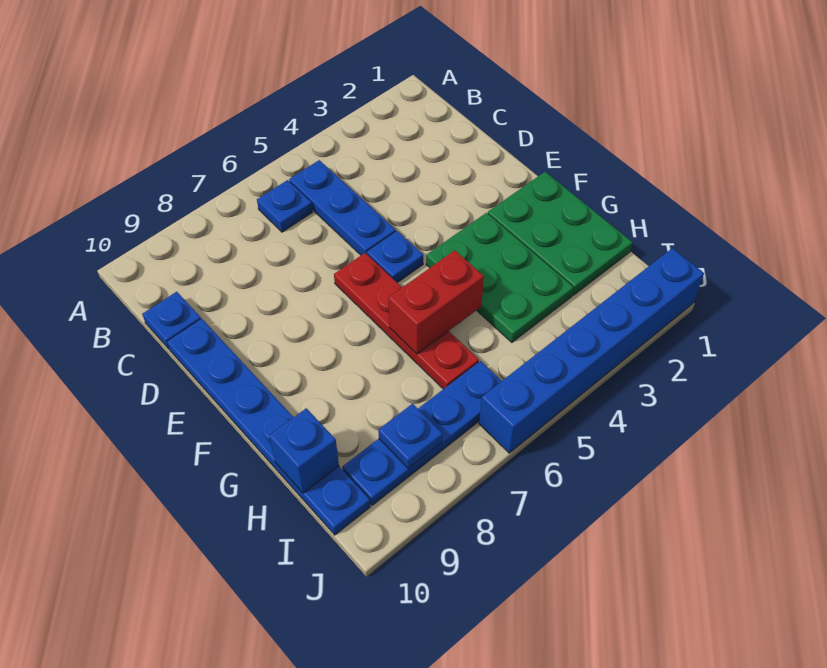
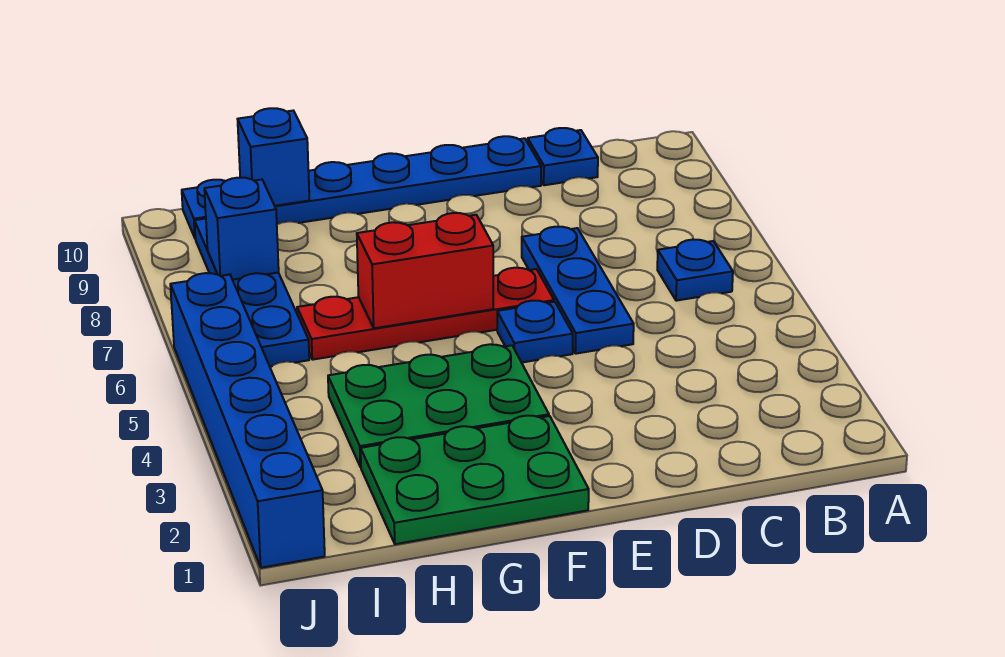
blue plate B5:D5 level 1 -> blue plate D5:D7 level 1
red brick G5:G6 level 2 -> red brick F6:G6 level 2
blue plate I8 level 2 -> blue brick I8 level 2

